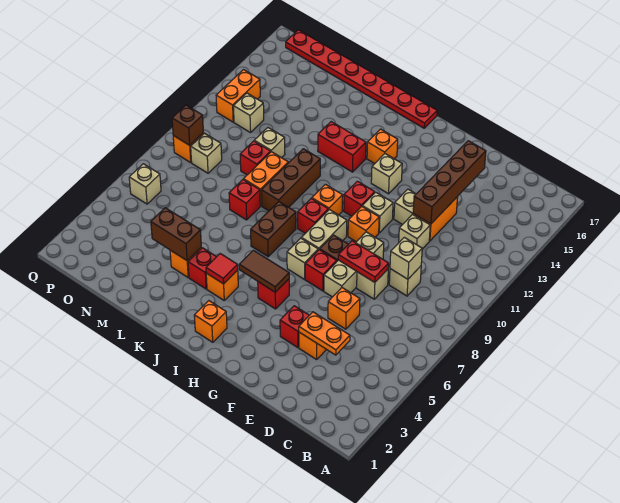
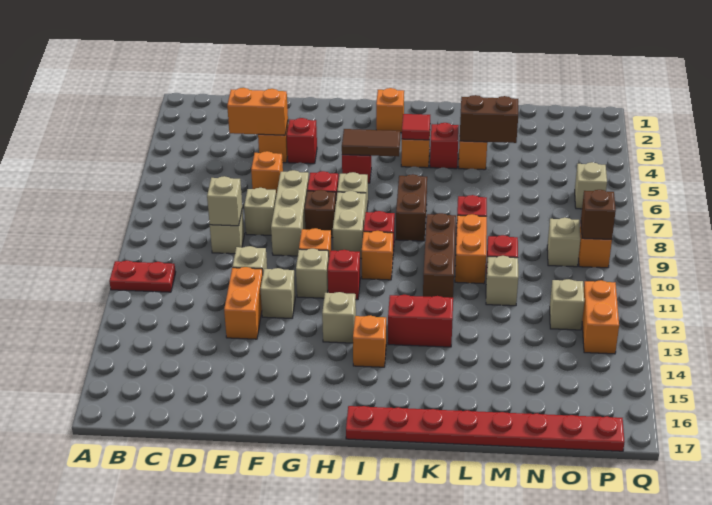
orange plate D4:E4 level 2 -> orange brick D4:E4 level 2
red plate E8:F8 level 2 -> red plate A11:B11 level 1
brown brick E12:E15 level 2 -> none

